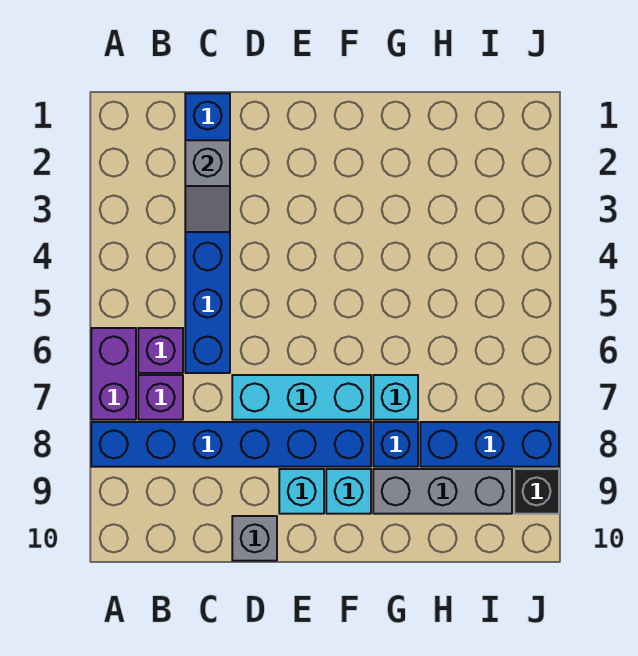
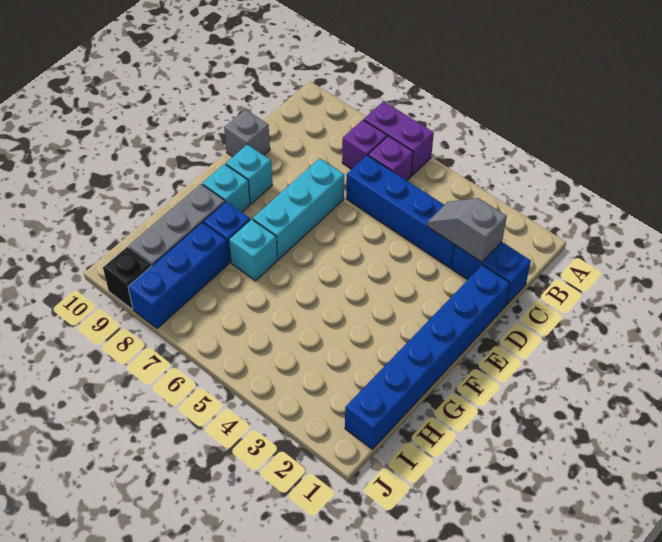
blue brick A8:F8 level 1 -> blue brick D1:I1 level 1

